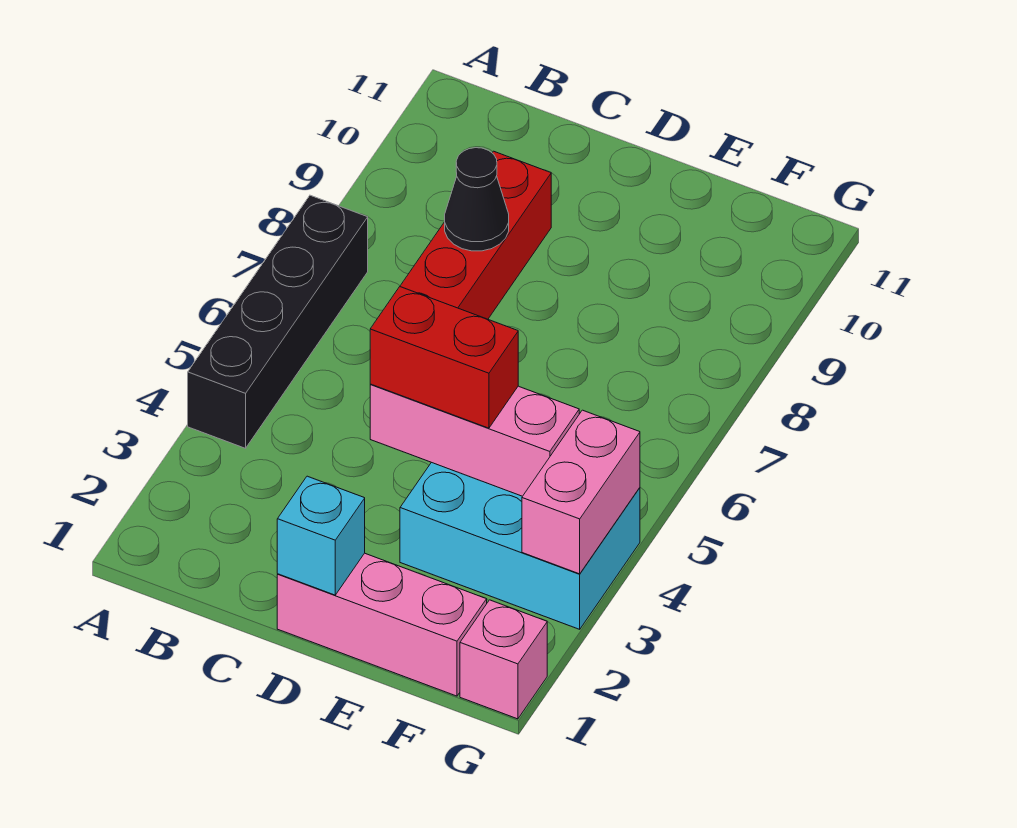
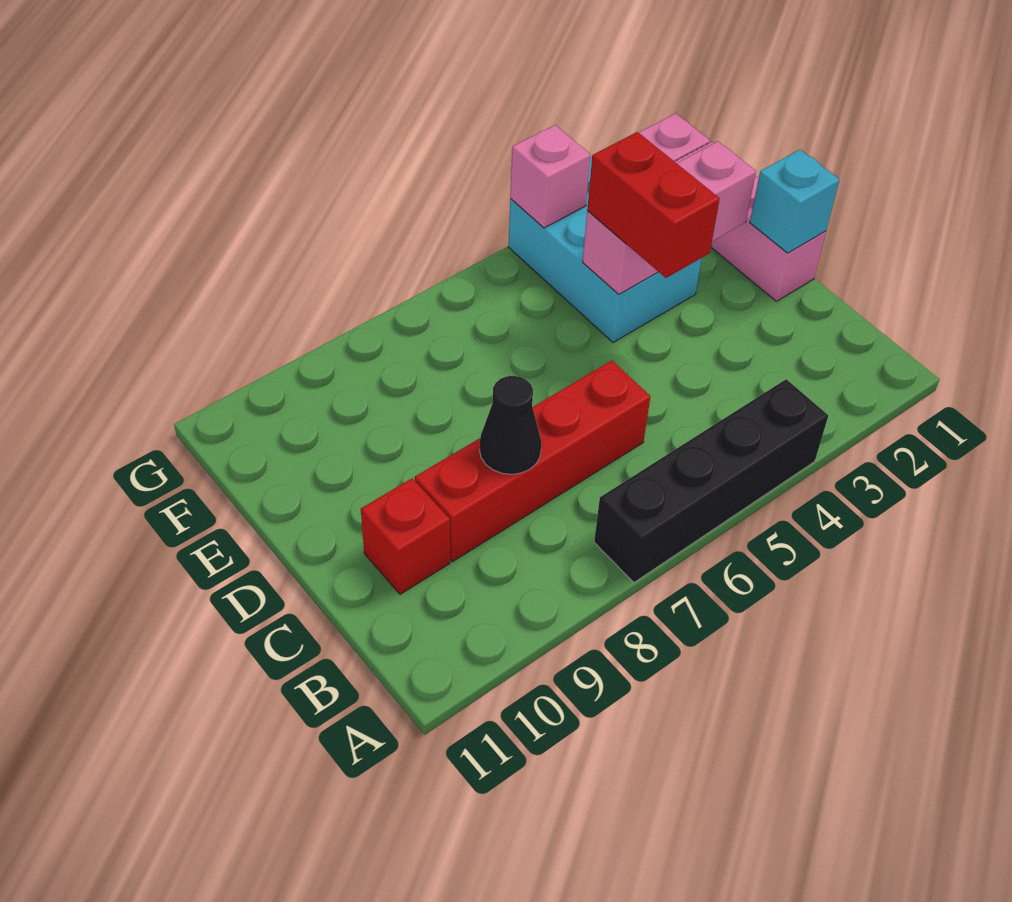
none -> red brick C10 level 1
pink brick D4:F4 level 2 -> pink brick E2:E4 level 2
pink brick G3:G4 level 2 -> pink brick G4 level 2

